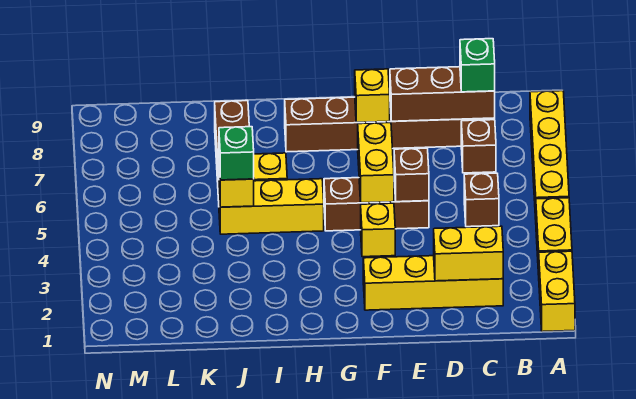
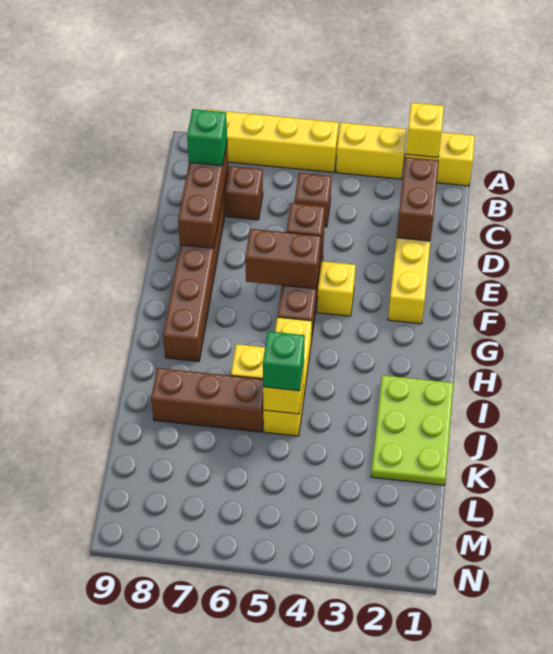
yellow brick C2:D2 level 2 -> brown brick C2:D2 level 2
yellow brick F5:F6 level 2 -> brown brick F5:F6 level 2
yellow brick F8 level 2 -> yellow brick A2 level 2
none -> lime plate I1:K2 level 1

